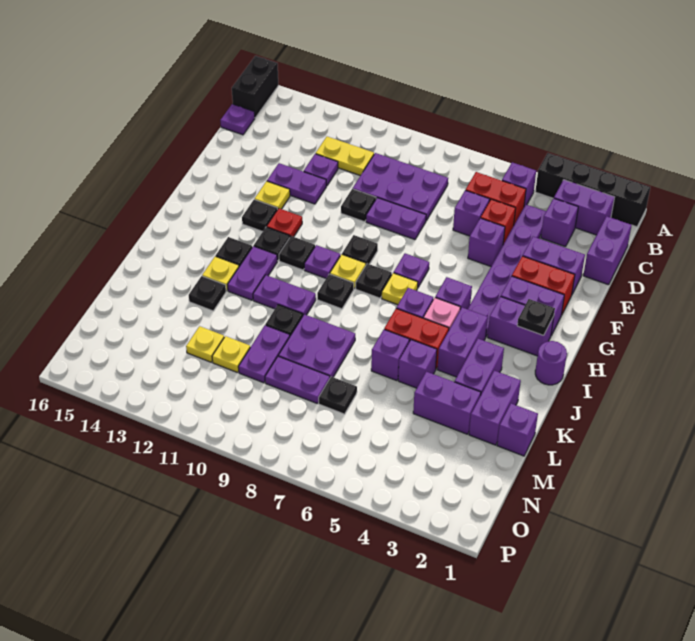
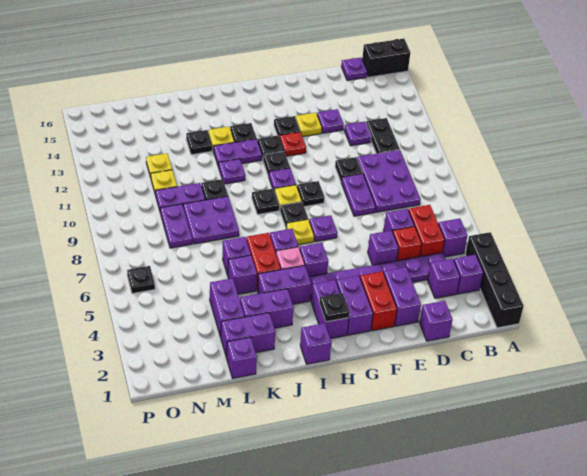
purple brick B2:B3 level 1 -> purple brick B3 level 1
purple brick C1:D1 level 1 -> purple brick D1 level 1
yellow plate C11:C12 level 1 -> black plate C11:C12 level 1
purple plate E12:E13 level 1 -> purple plate E13 level 1
purple round brick I1 level 1 -> purple brick I1 level 1
purple plate J10:J11 level 1 -> purple plate J11 level 1
black plate M7 level 1 -> black plate O6 level 1

